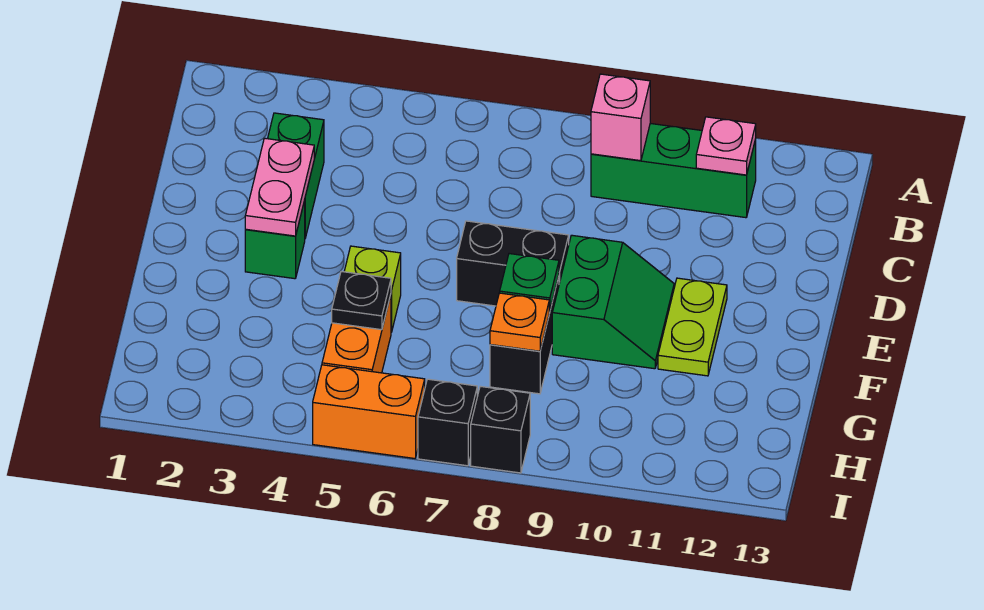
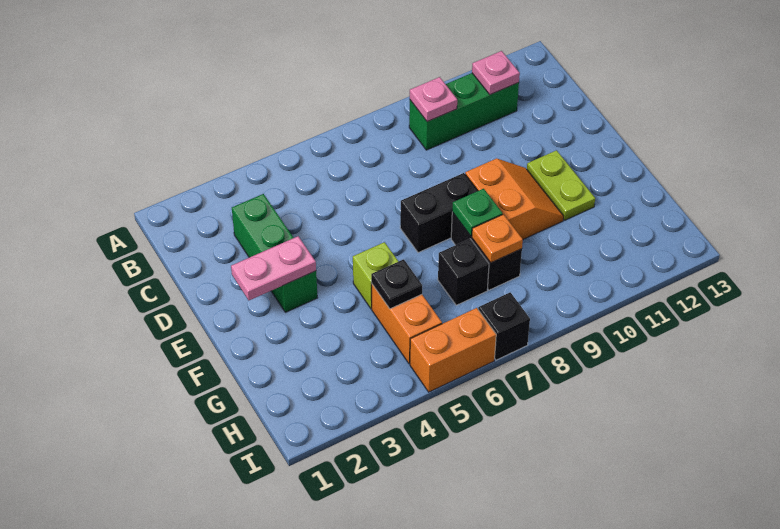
pink brick B9 level 2 -> pink plate B9 level 2
pink plate D3:E3 level 2 -> pink plate E2:E3 level 2
green slope E9:F10 level 1 top 9 -> orange slope E9:F10 level 1 top 9
black brick I8 level 1 -> black brick G7 level 1

